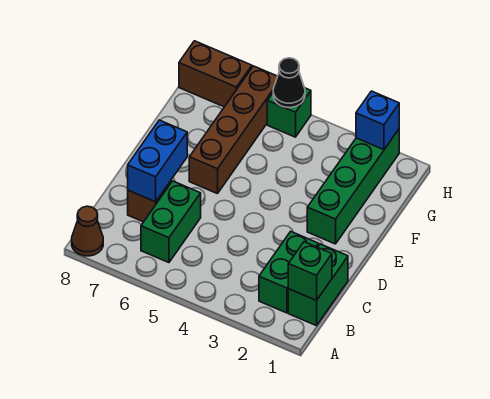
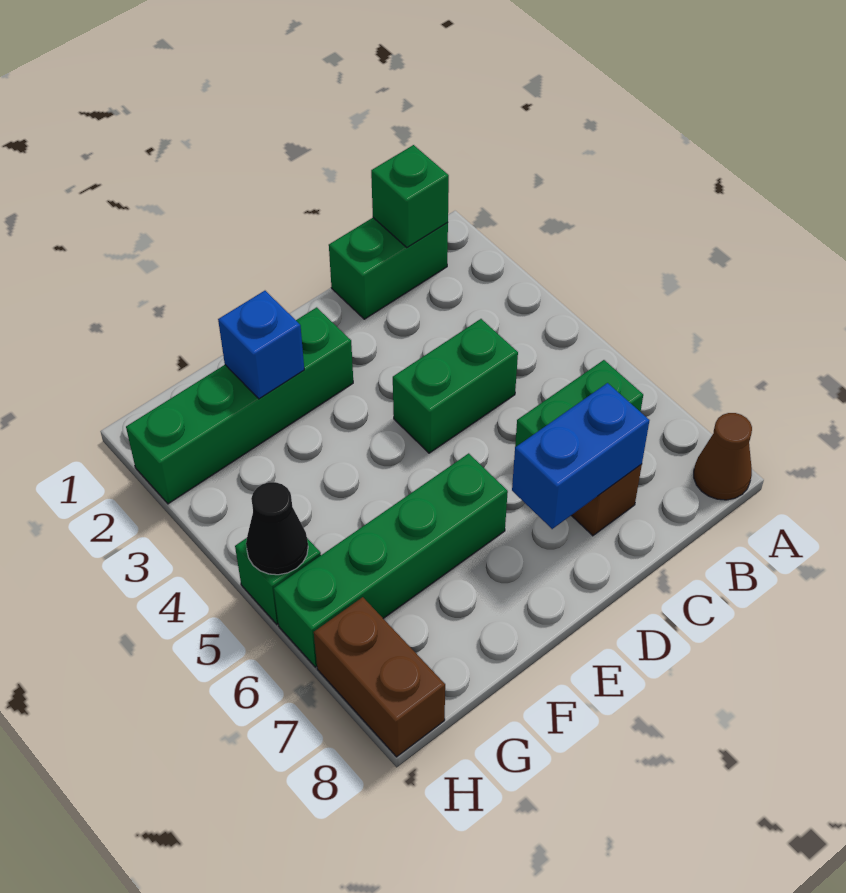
green brick B2:C2 level 1 -> green brick C4:D4 level 1
brown brick E6:H6 level 1 -> green brick E6:H6 level 1
blue brick H2 level 2 -> blue brick F2 level 2

